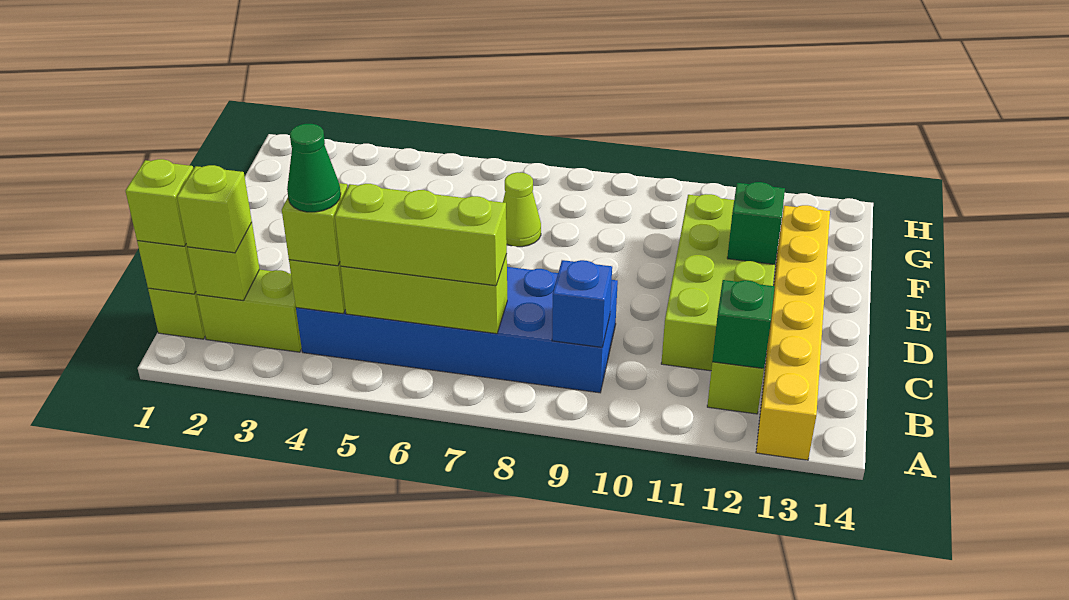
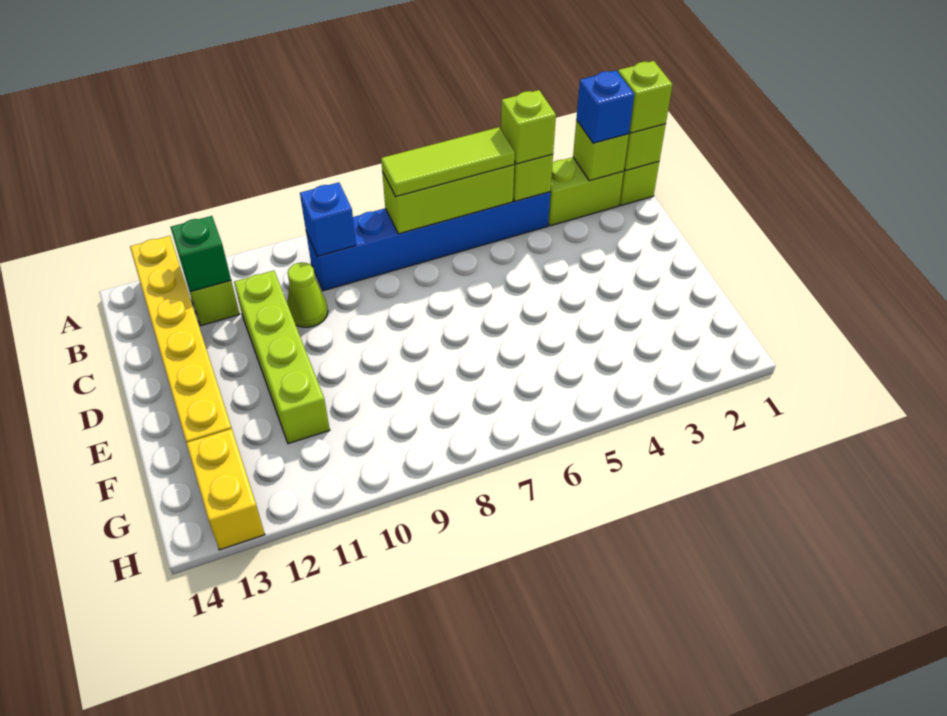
lime brick B2 level 3 -> blue brick B2 level 3
blue brick B4:C9 level 1 -> blue brick B4:B9 level 1
green cone B4 level 4 -> none
lime brick B5:B7 level 3 -> lime tile B5:B7 level 3
lime brick C11:F12 level 1 -> lime brick C11:F11 level 1
green brick E12 level 2 -> none
lime cone F7 level 1 -> lime cone C10 level 1
none -> yellow brick G13:H13 level 1

